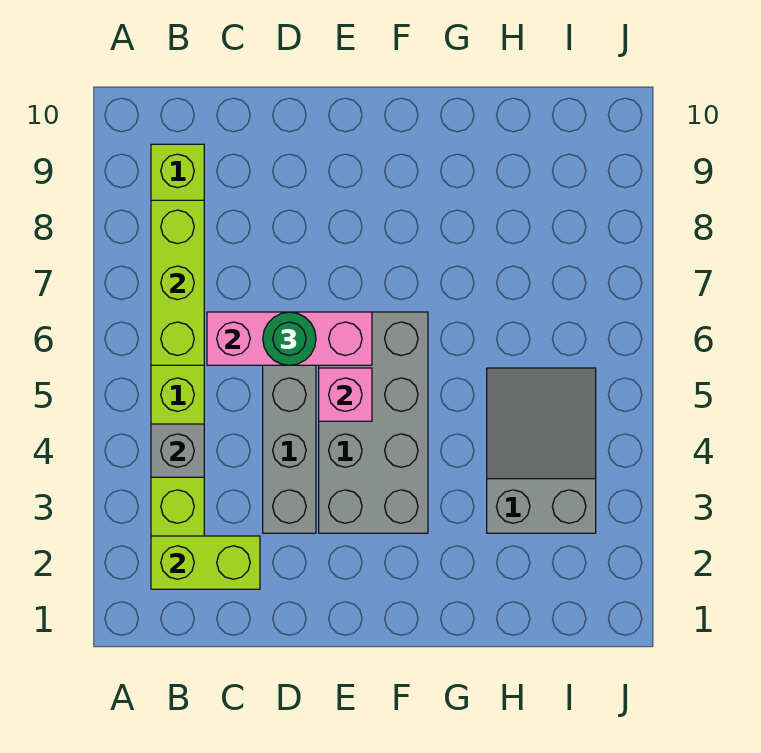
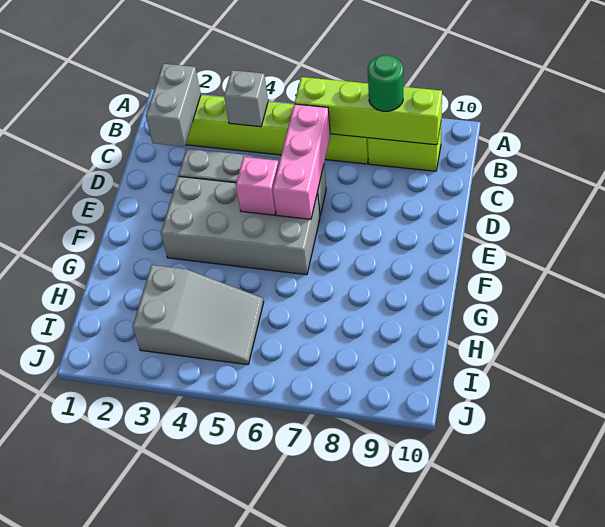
lime brick B2:C2 level 2 -> grey brick B2:C2 level 2
lime brick B6:B8 level 2 -> lime brick B6:B9 level 2
green round brick D6 level 3 -> green round brick B8 level 3

